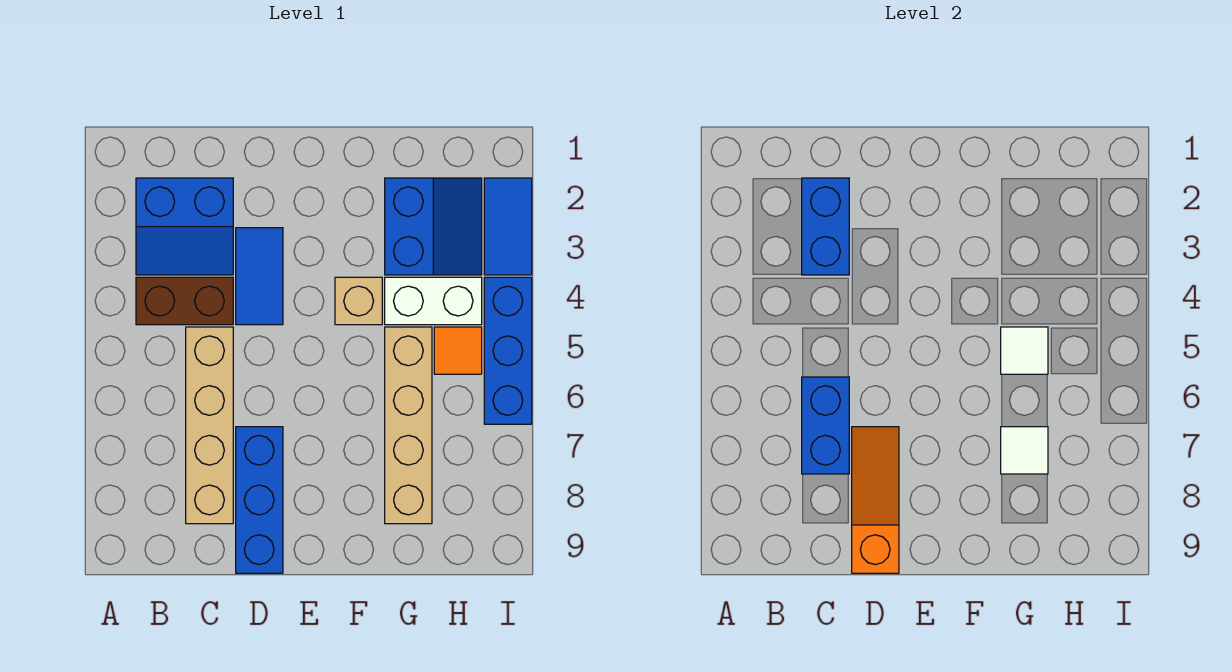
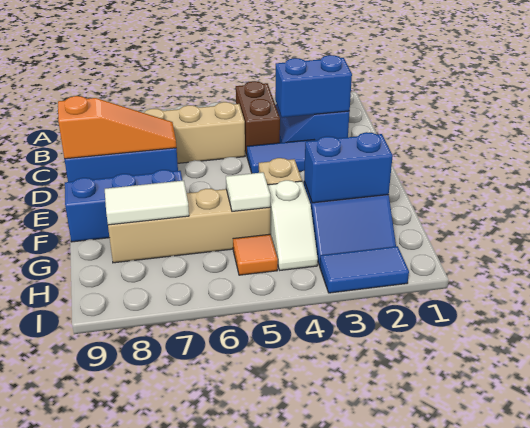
blue brick C6:C7 level 2 -> blue brick G2:G3 level 2
white brick G4:H4 level 1 -> white slope G4:H4 level 1 top G
white tile G7 level 2 -> white tile G7:G8 level 2
blue brick I4:I6 level 1 -> blue brick F7:F9 level 1

